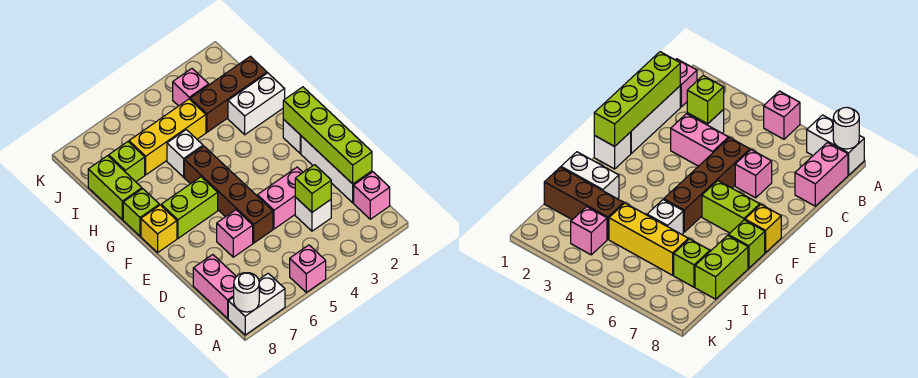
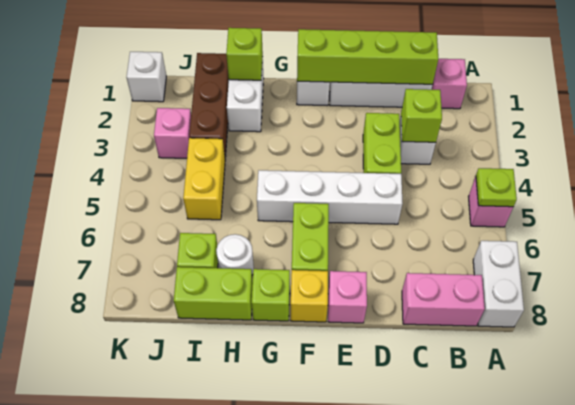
none -> lime plate A5 level 2
white round brick A8 level 2 -> white round brick H7 level 1
pink brick D3:D4 level 1 -> lime brick D3:D4 level 1
brown brick D5:G5 level 1 -> white brick D5:G5 level 1
pink brick D6 level 1 -> pink brick E8 level 1
none -> lime brick H1 level 2
white brick H5 level 1 -> white brick K1 level 1
yellow brick I4:I6 level 1 -> yellow brick I4:I5 level 1

